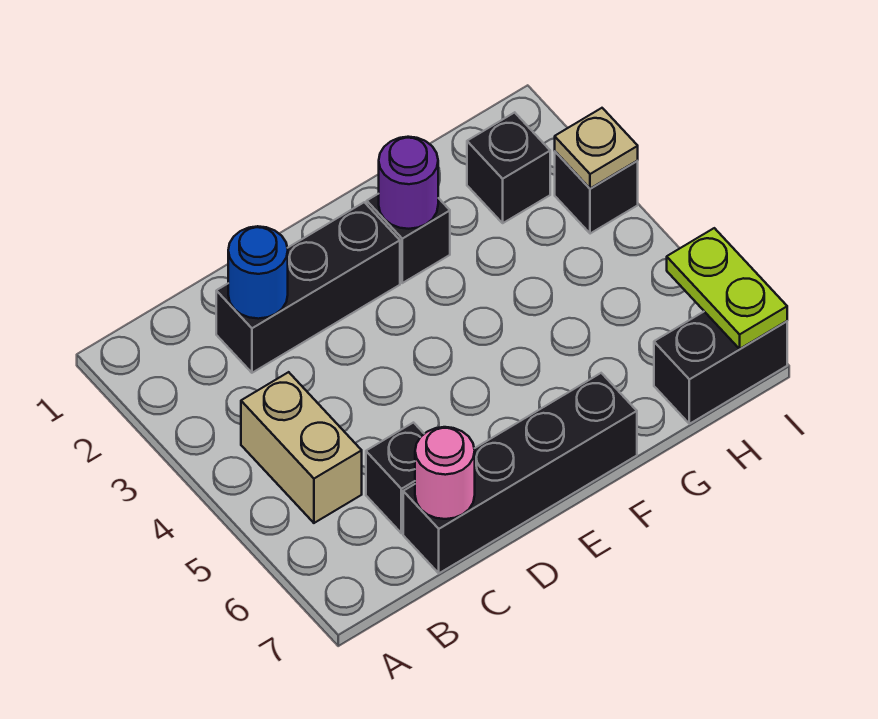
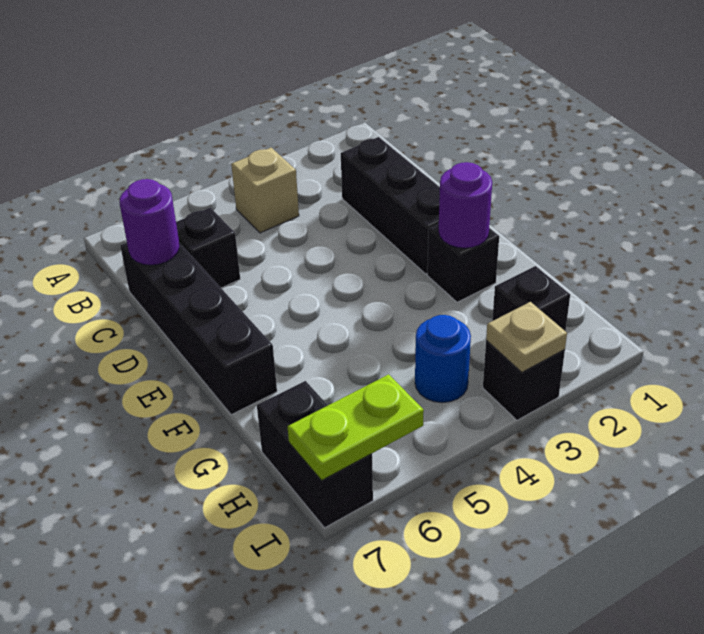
tan brick B4:B5 level 1 -> tan brick B4 level 1
blue round brick C2 level 2 -> blue round brick H4 level 1
pink round brick C7 level 2 -> purple round brick C7 level 2

